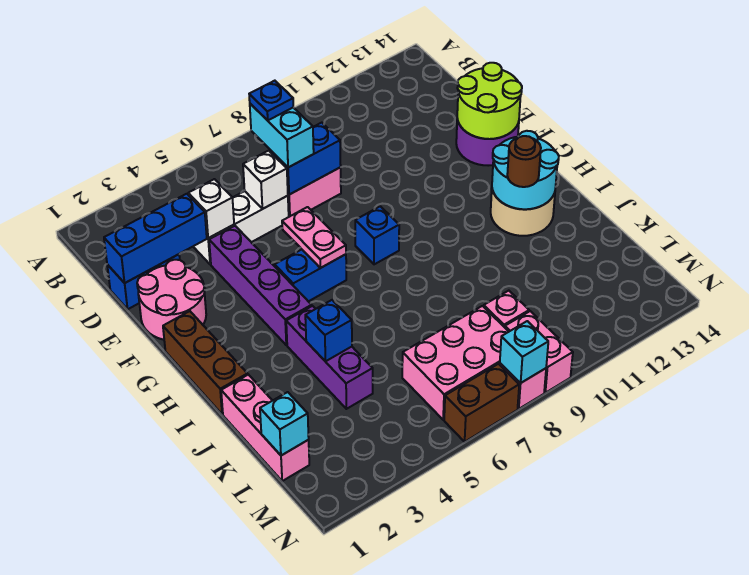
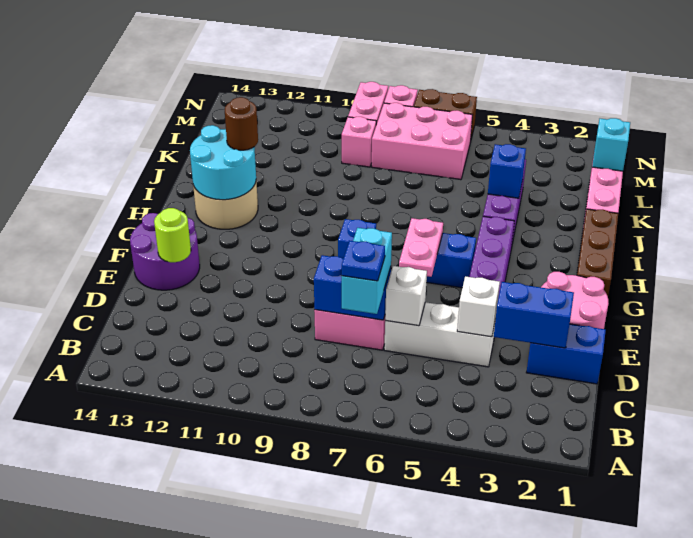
blue brick D1:D3 level 2 -> blue brick D2:D3 level 2
lime round brick E13:F14 level 2 -> lime round brick E13 level 2
cyan brick N8 level 2 -> none

